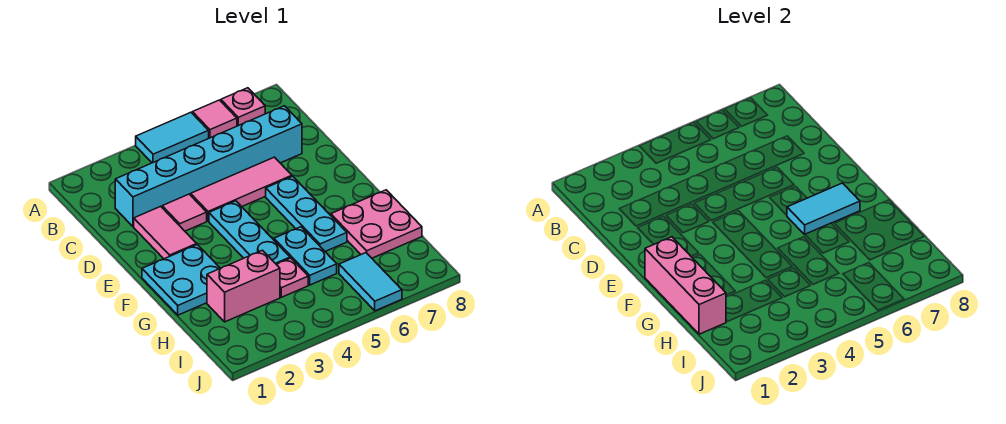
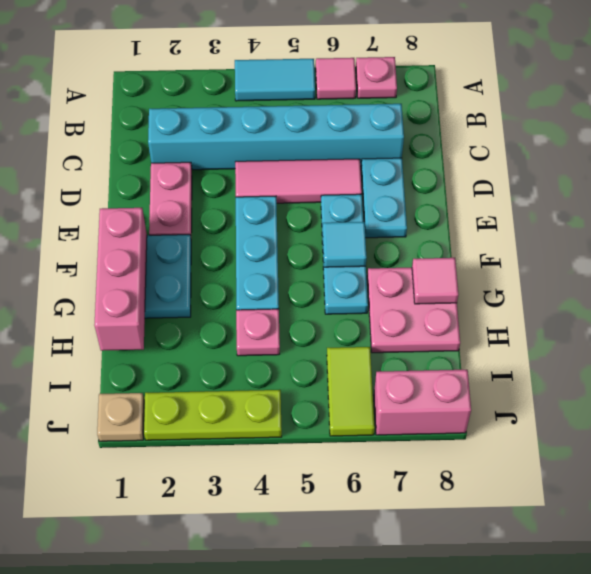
pink tile D2:E2 level 1 -> pink plate D2:E2 level 1
pink tile D3 level 1 -> pink tile G8 level 2
cyan tile F6:F7 level 2 -> cyan tile F6 level 2
cyan plate G5:H5 level 1 -> cyan plate D7:E7 level 1
pink brick H2:H3 level 1 -> pink brick J7:J8 level 1
cyan tile I6:J6 level 1 -> lime tile I6:J6 level 1
none -> tan plate J1 level 1
none -> lime plate J2:J4 level 1

